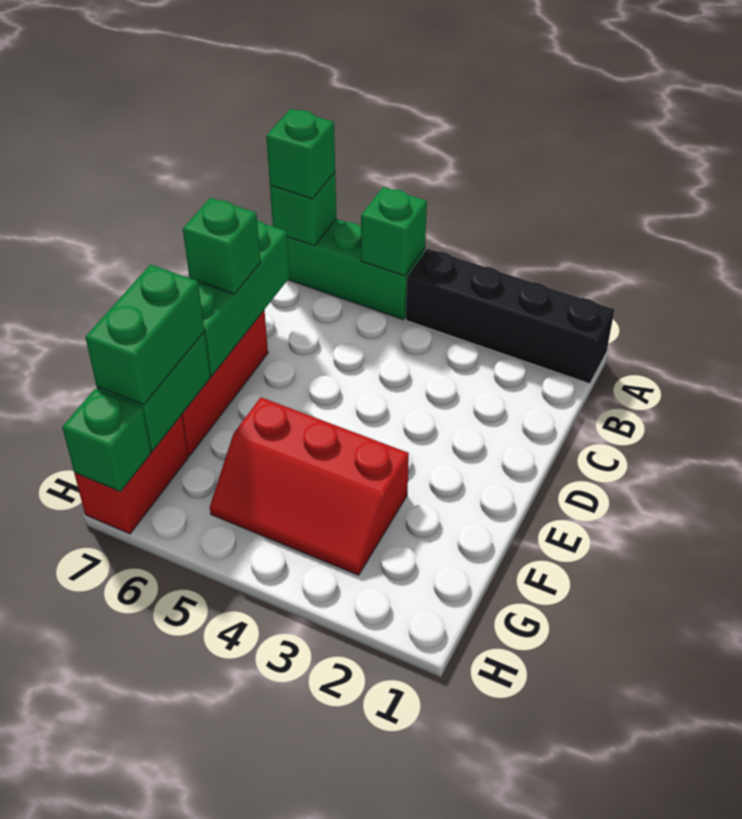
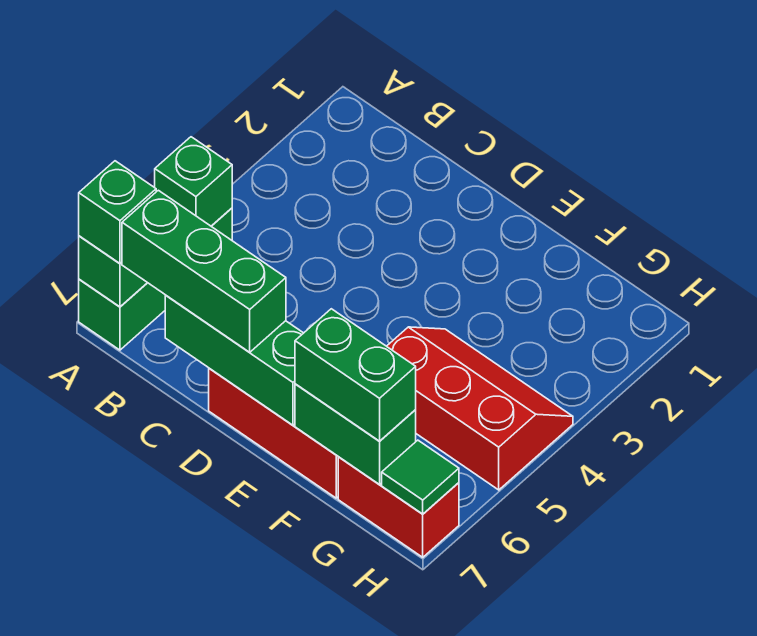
black brick A1:A4 level 1 -> none
green brick D7 level 3 -> green brick B7:D7 level 3
red slope F3:G5 level 1 top F -> red slope F4:H5 level 1 top 5
green brick H7 level 2 -> green tile H7 level 2

